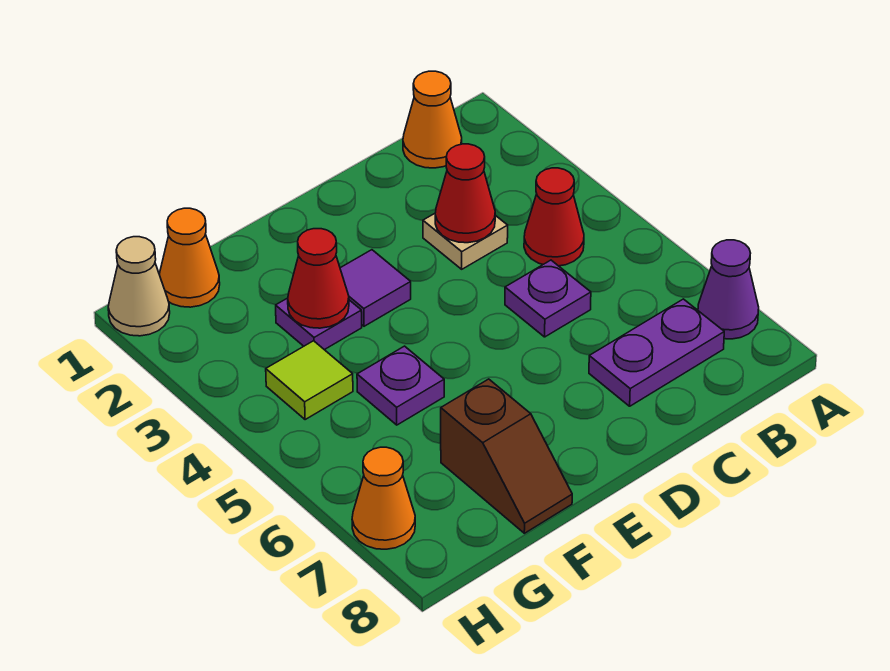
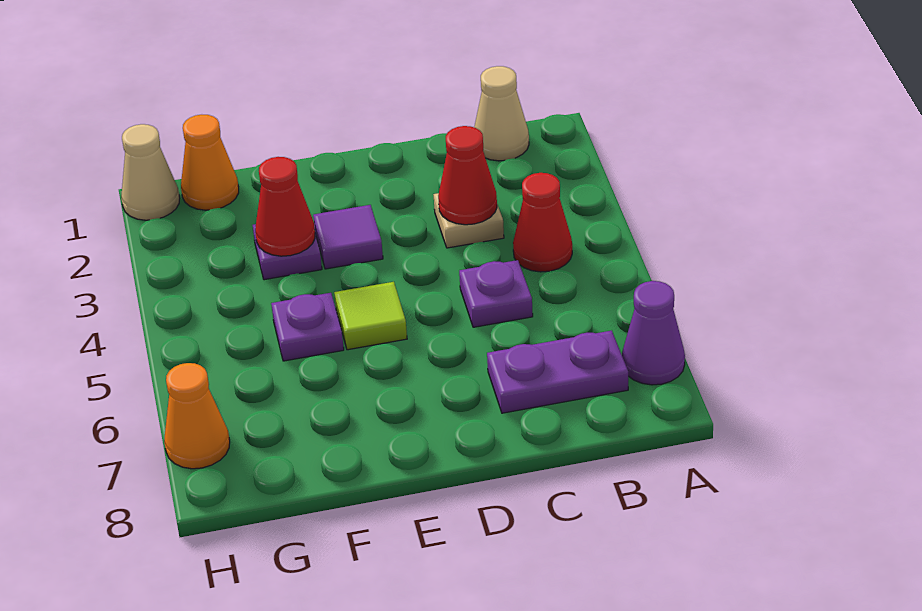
orange cone B1 level 1 -> tan cone B1 level 1
brown slope F7:F8 level 1 top 7 -> none
lime tile G4 level 1 -> lime tile E5 level 1

